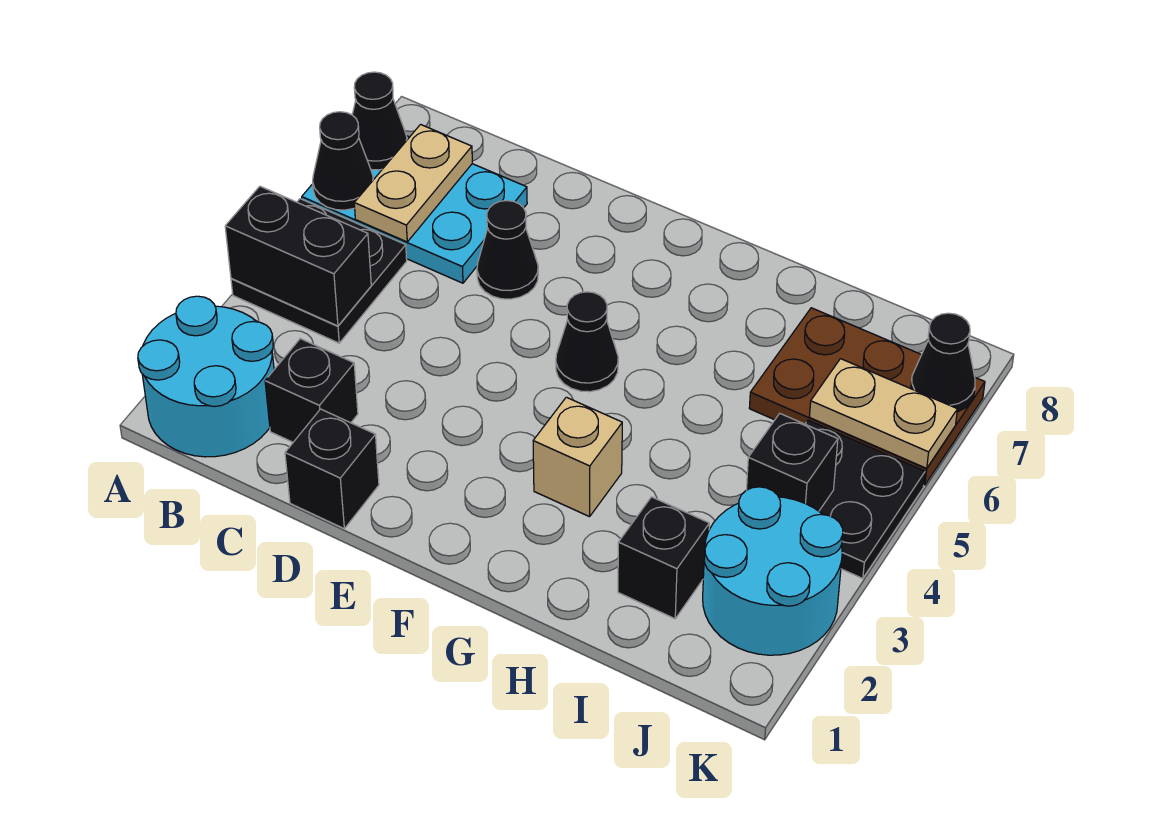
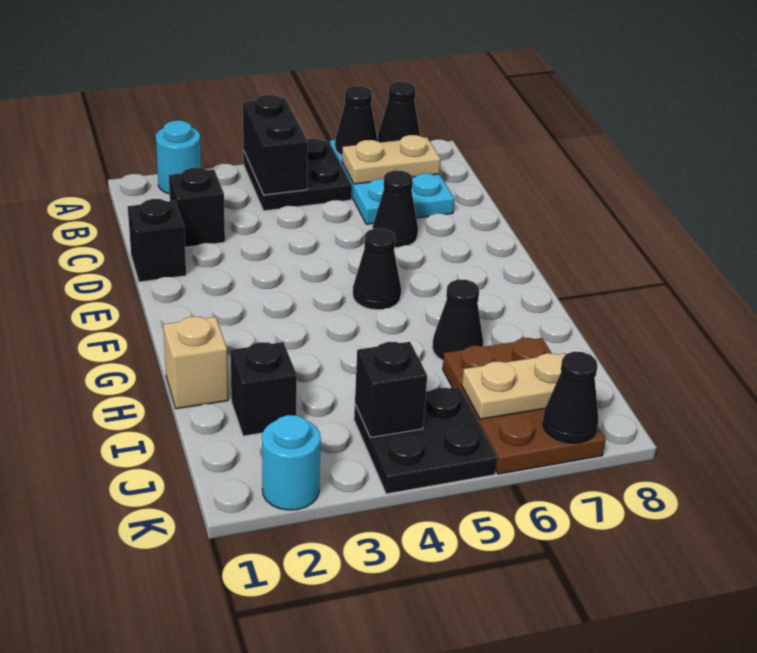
cyan round brick A1:B2 level 1 -> cyan round brick A2 level 1
tan brick G3 level 1 -> tan brick H1 level 1
none -> black cone H6 level 1
cyan round brick J2:K3 level 1 -> cyan round brick K2 level 1
tan plate J6:K6 level 2 -> tan plate J6:J7 level 2

